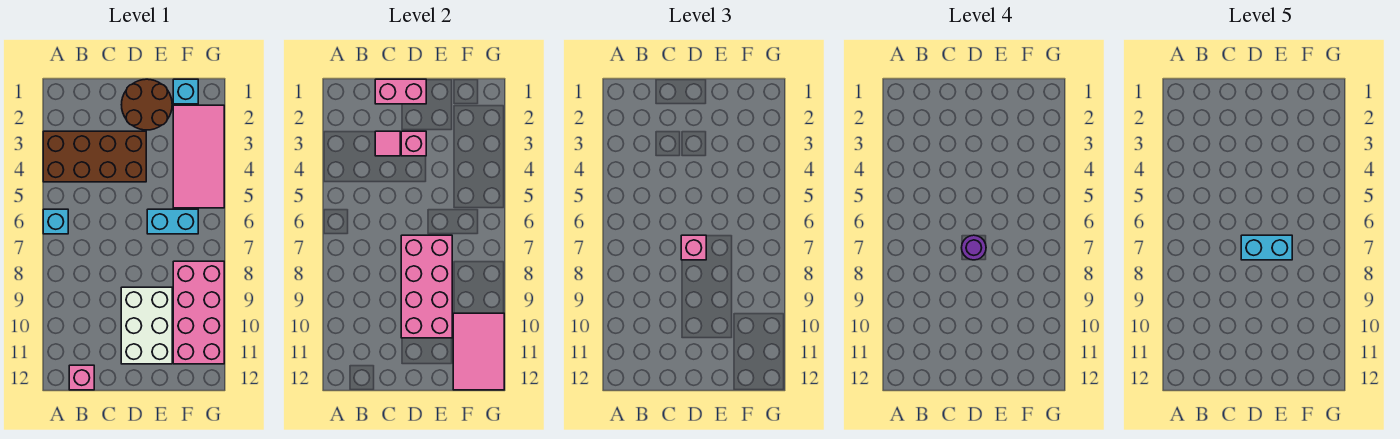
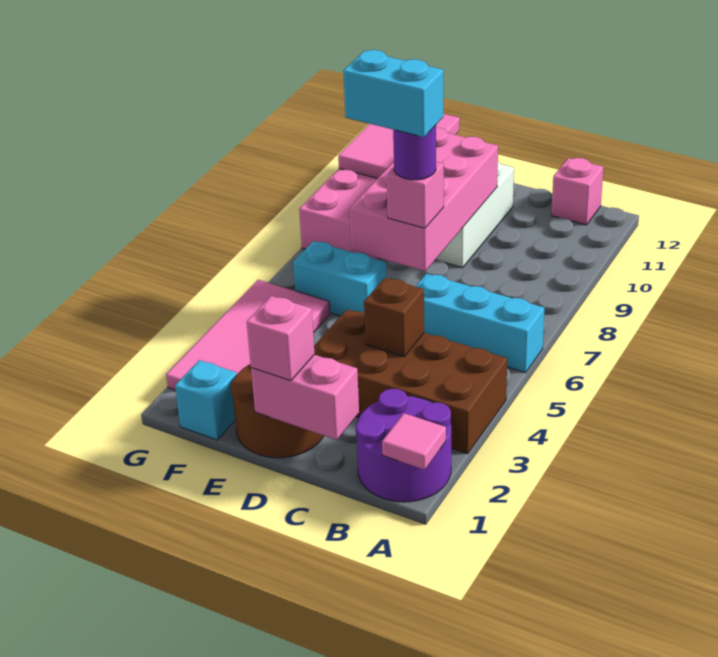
none -> purple round brick A1:B2 level 1
cyan brick A6 level 1 -> cyan brick A6:C6 level 1
pink tile C3 level 2 -> pink tile A1 level 2
none -> brown brick C4 level 2
pink brick D3 level 2 -> pink brick D1 level 3

